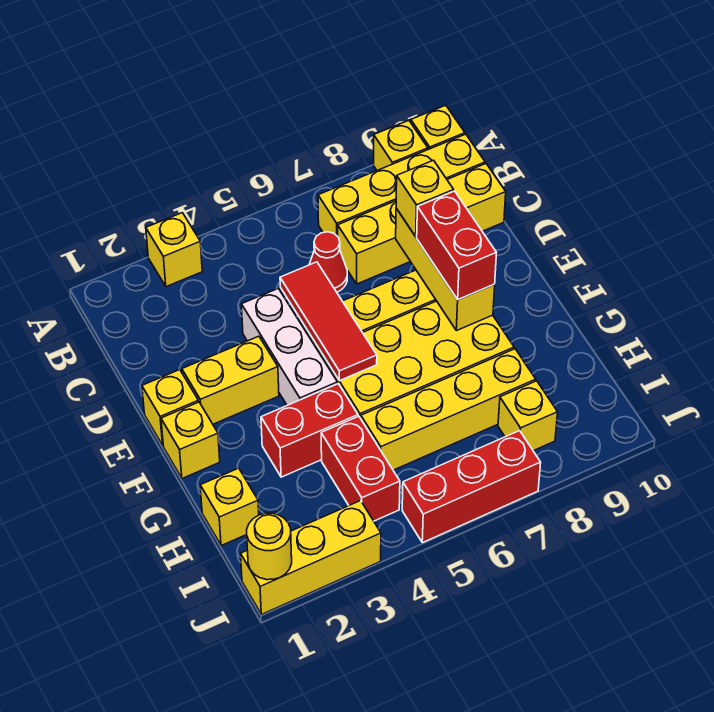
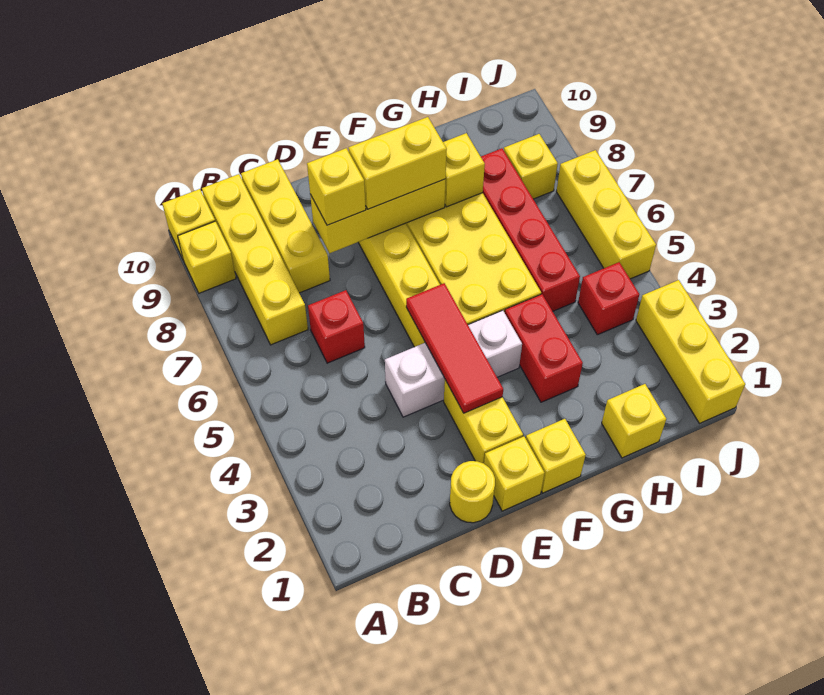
yellow brick A3 level 1 -> yellow brick G8 level 2
red cone C6 level 1 -> red brick C6 level 1
yellow brick C7:C10 level 1 -> yellow brick C8:C10 level 1
red tile D5:F5 level 2 -> red tile E3:E5 level 2
red brick E8:F8 level 3 -> yellow brick E8:F8 level 3
red brick H4:I4 level 1 -> red brick I4 level 1
yellow brick H5:H8 level 1 -> red brick H5:H8 level 1
yellow round brick J1 level 2 -> yellow round brick D1 level 1
red brick J5:J7 level 1 -> yellow brick J5:J7 level 1

